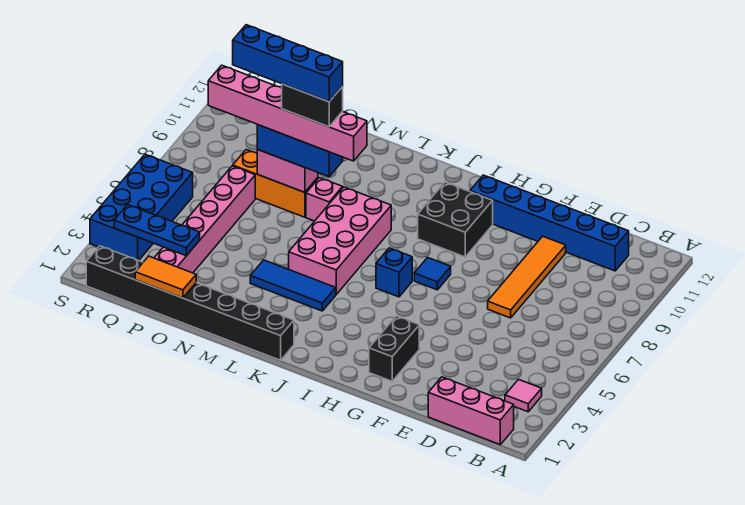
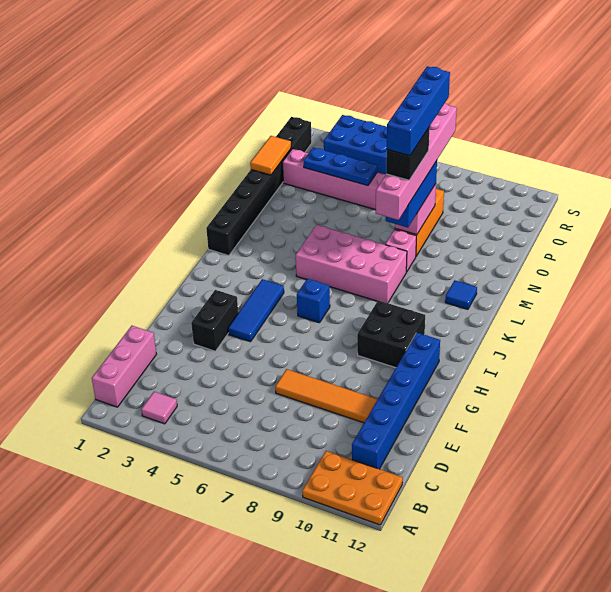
none -> orange plate A10:B12 level 1
black brick G2:G3 level 1 -> black brick F3:G3 level 1
blue tile H7 level 1 -> blue tile L11 level 1
blue tile K4:M4 level 1 -> blue tile G4:I4 level 1
blue plate P3:R3 level 2 -> blue plate P3:P5 level 2

